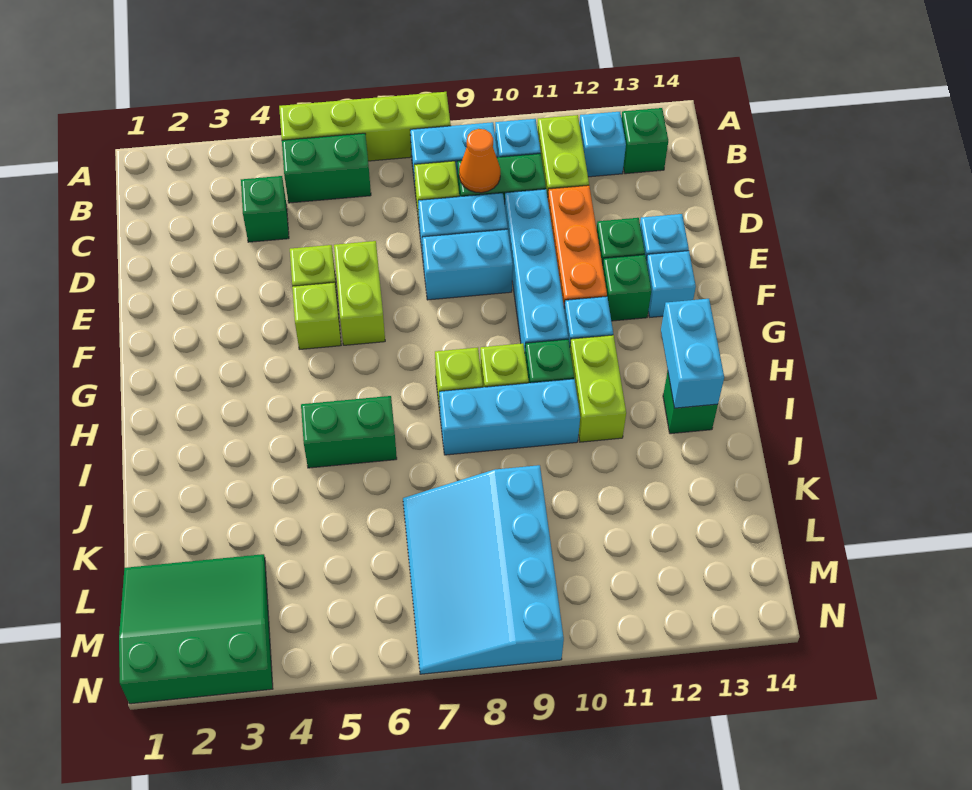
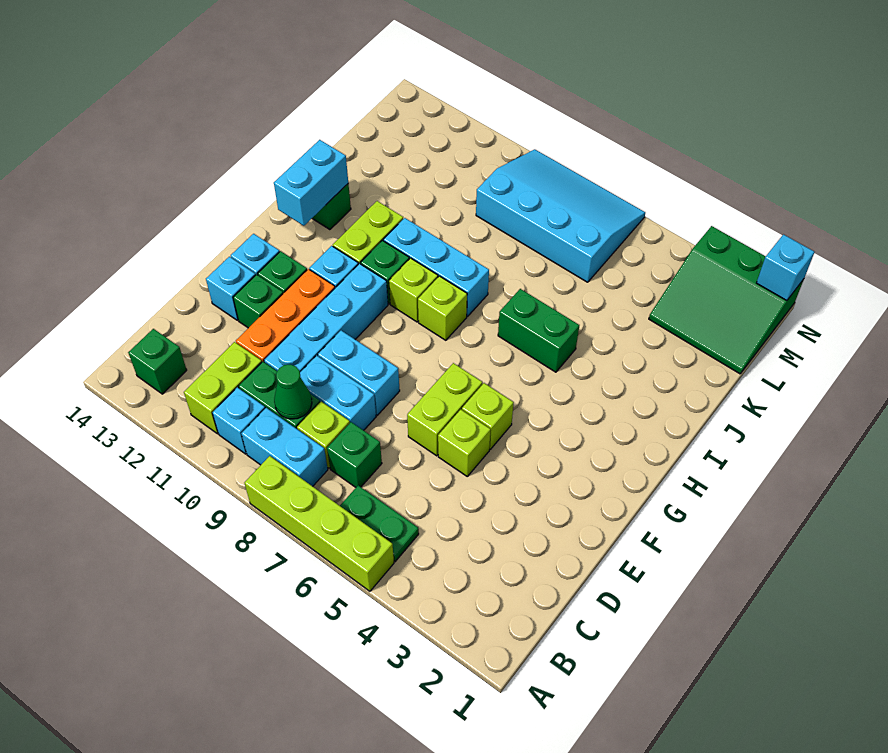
green brick B5:B6 level 1 -> green plate B5:B6 level 1
cyan brick B12 level 1 -> cyan brick N1 level 2
green brick C4 level 1 -> green brick C7 level 1
orange cone C9 level 2 -> green cone C9 level 2
cyan slope K7:N9 level 1 top 9 -> cyan slope L6:N9 level 1 top L

